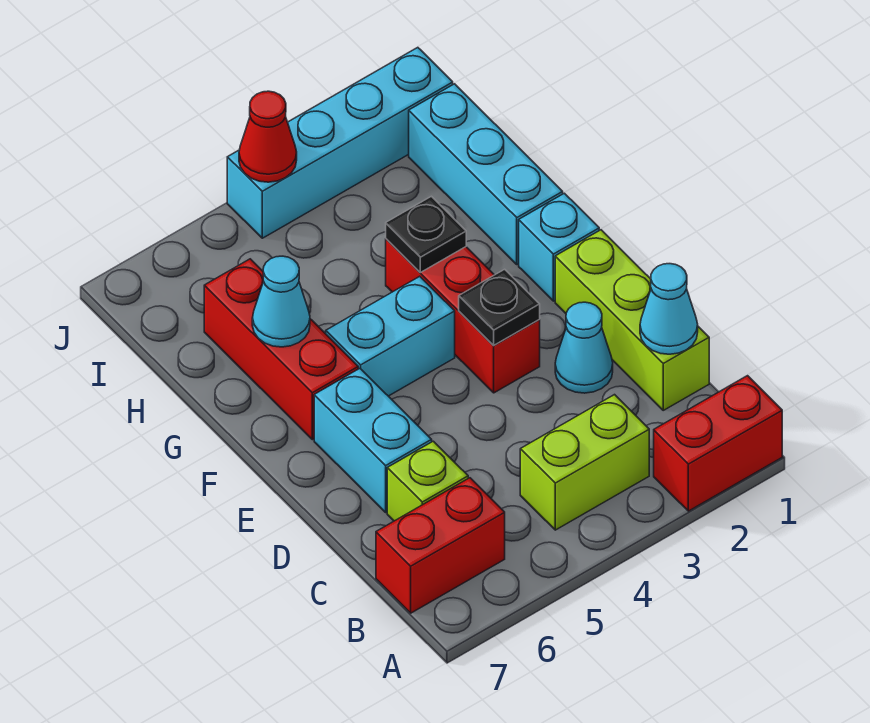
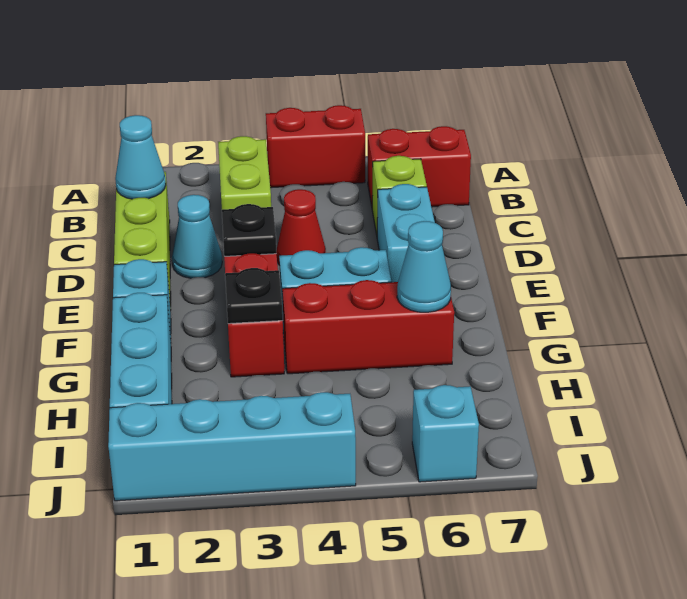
red brick A1:A2 level 1 -> red brick A4:A5 level 1
lime brick B3:B4 level 1 -> lime brick B3:C3 level 1
red brick F6:H6 level 1 -> red brick G4:G6 level 1
red cone J4 level 2 -> red cone D4 level 1
none -> cyan brick J6 level 1

